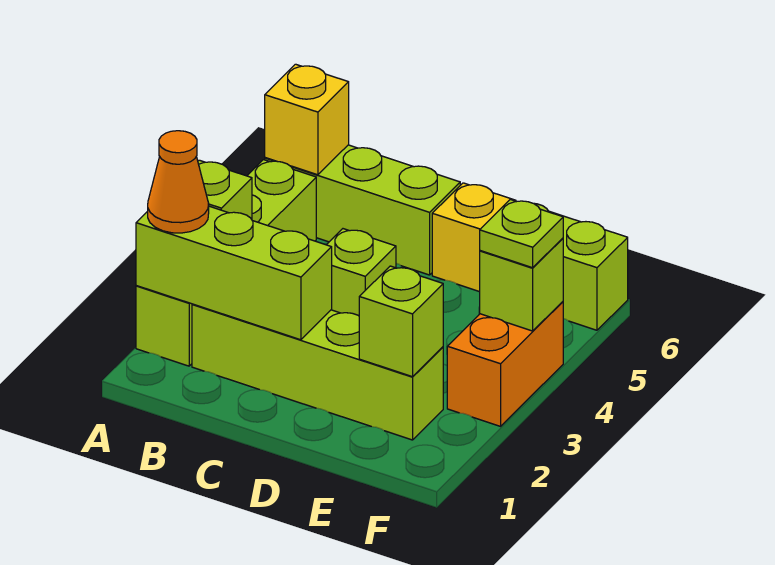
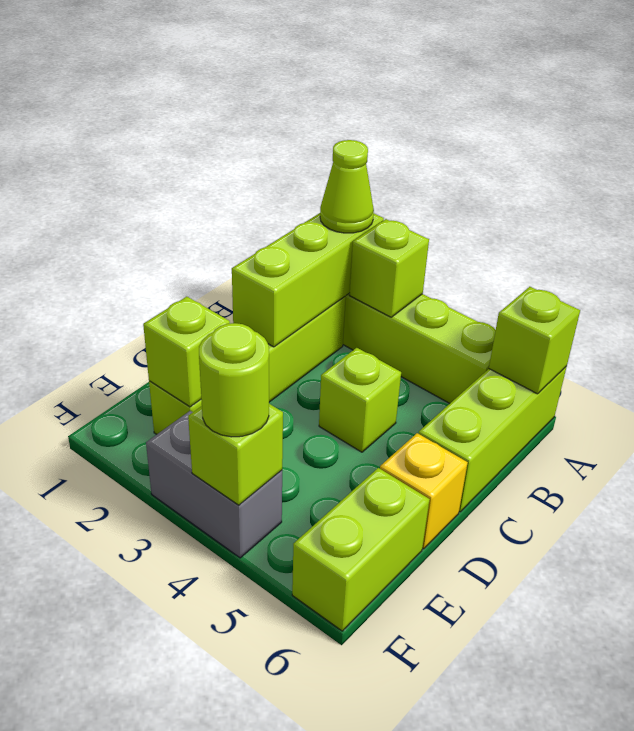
orange cone A2 level 3 -> lime cone A2 level 3
yellow brick A6 level 2 -> lime brick A6 level 2
orange brick F3:F4 level 1 -> grey brick F3:F4 level 1
lime plate F4 level 3 -> lime round brick F4 level 3

